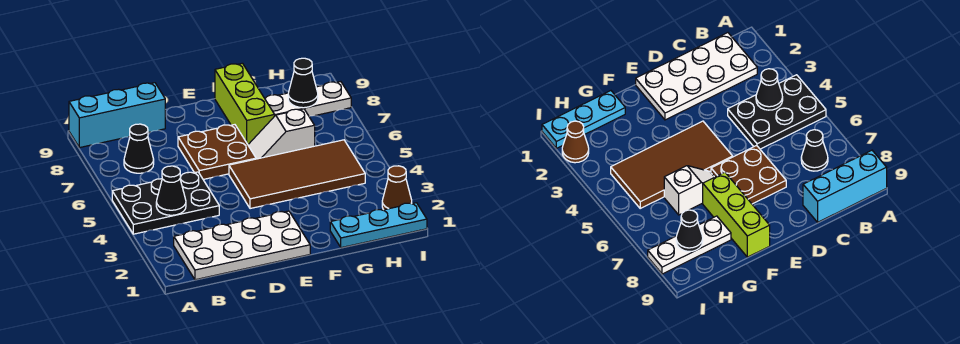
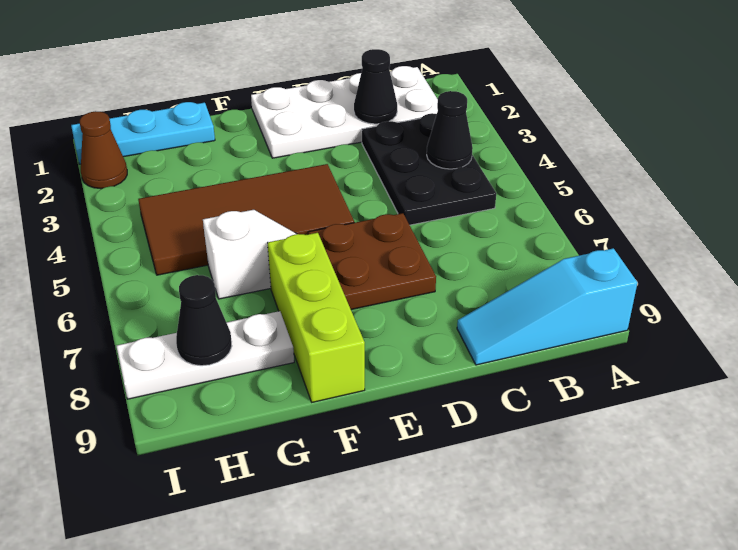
black plate A4:C5 level 1 -> black plate B3:C5 level 1
cyan brick A9:C9 level 1 -> cyan slope A9:C9 level 1 top A
black cone B7 level 1 -> black cone C2 level 2

